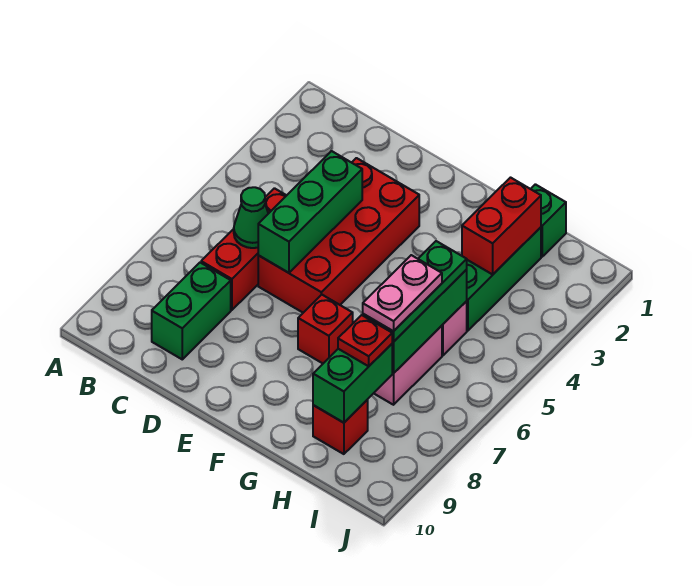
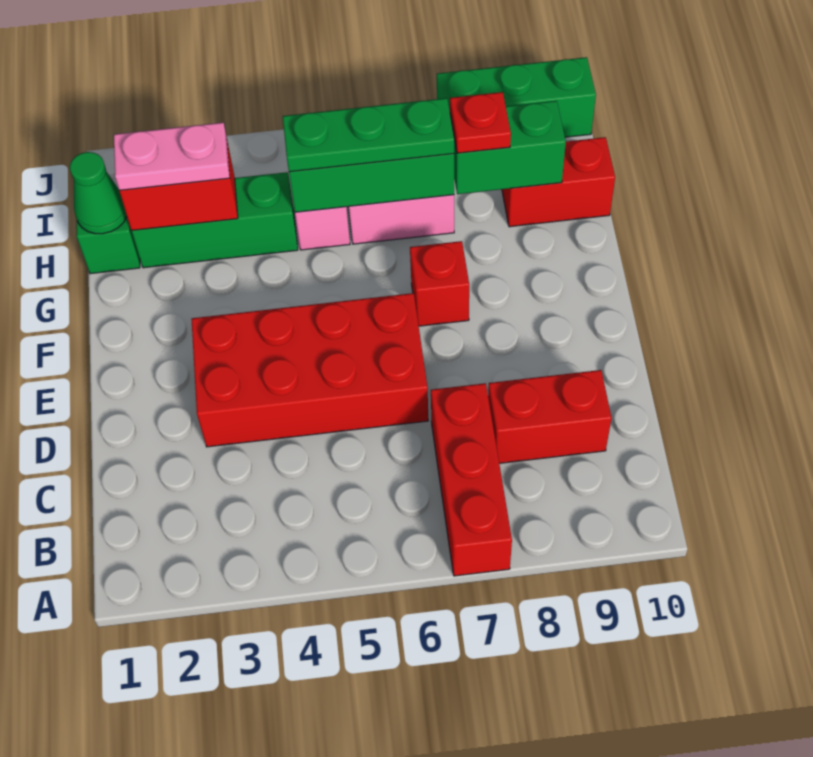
red brick C5:C7 level 1 -> red brick A7:C7 level 1
green cone C6 level 2 -> green cone H1 level 2
green brick C8:C9 level 1 -> red brick C8:C9 level 1
green brick D4:D6 level 2 -> green brick J8:J10 level 1
pink plate H6:H7 level 4 -> pink plate H2:H3 level 3
red brick H9 level 1 -> red brick H9:H10 level 1

